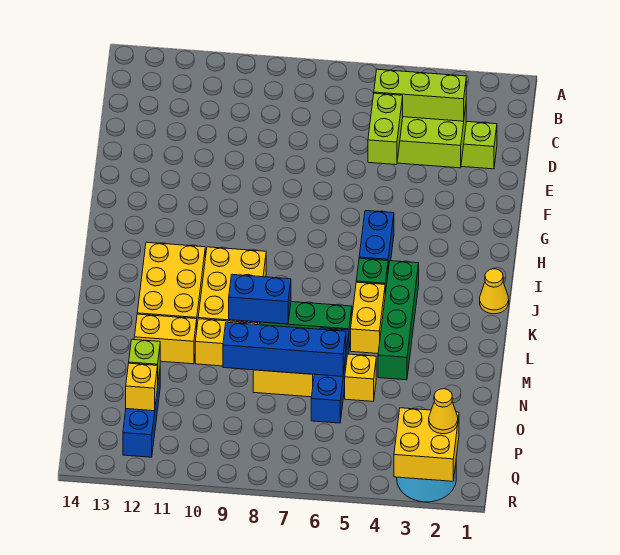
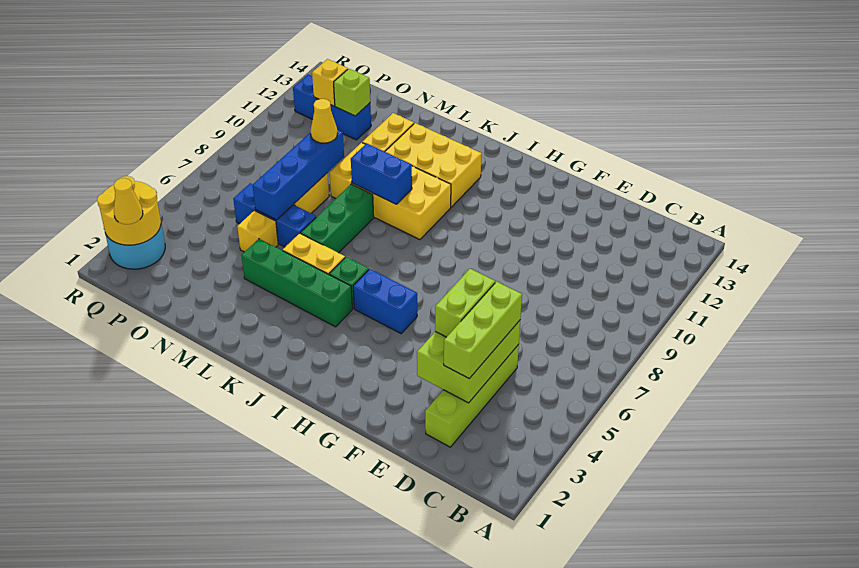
lime brick E5:F5 level 3 -> lime brick E4:E5 level 3
yellow cone J1 level 1 -> yellow cone N9 level 3
blue brick L8:L9 level 2 -> blue brick K9:L9 level 2
yellow brick Q2:R3 level 2 -> yellow round brick Q2:R3 level 2

